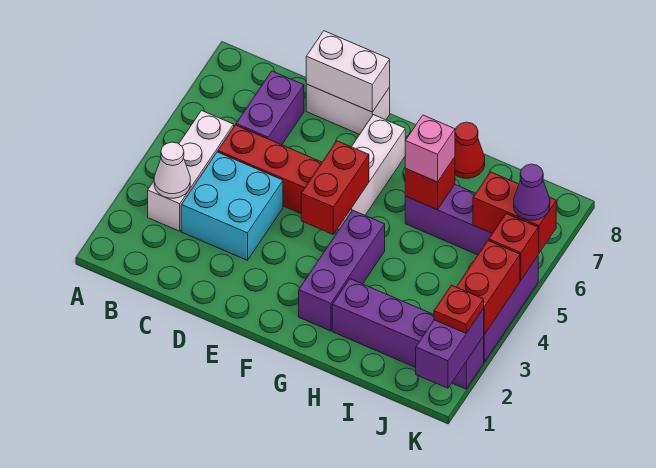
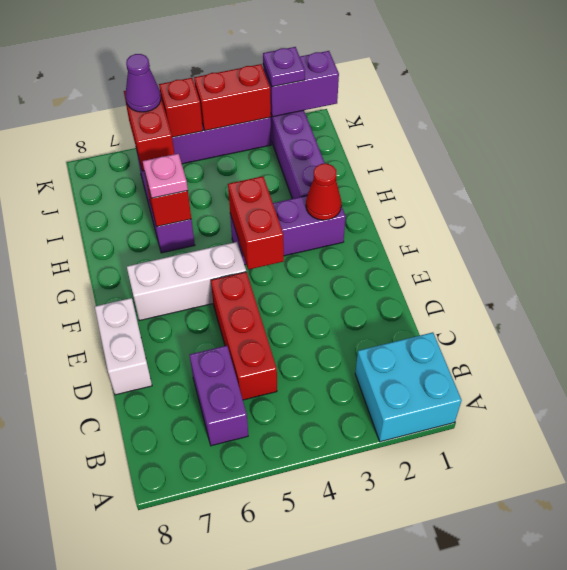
white brick B3:B5 level 1 -> none
white cone B3 level 2 -> none
cyan brick C3:D4 level 1 -> cyan brick A1:B2 level 1
purple brick C6:C7 level 1 -> purple brick B6:C6 level 1
white brick D8:E8 level 2 -> none
red brick F4:F5 level 2 -> red brick F4:G4 level 2
pink brick H6 level 3 -> pink plate H6 level 3
red cone H8 level 1 -> red cone G2 level 2
red plate K2 level 3 -> purple plate K2 level 3

